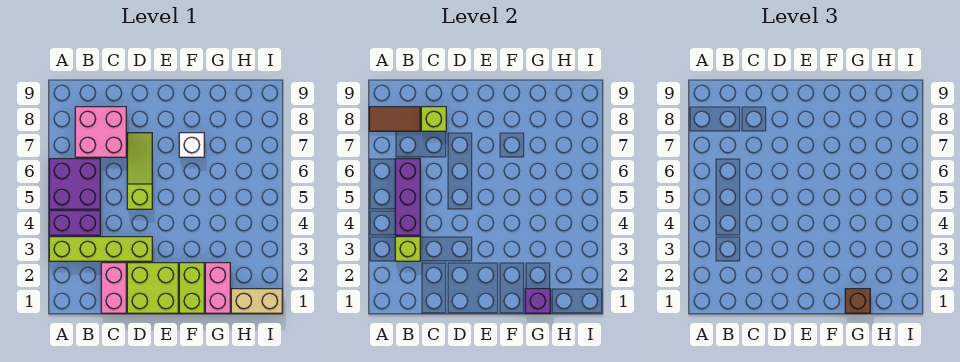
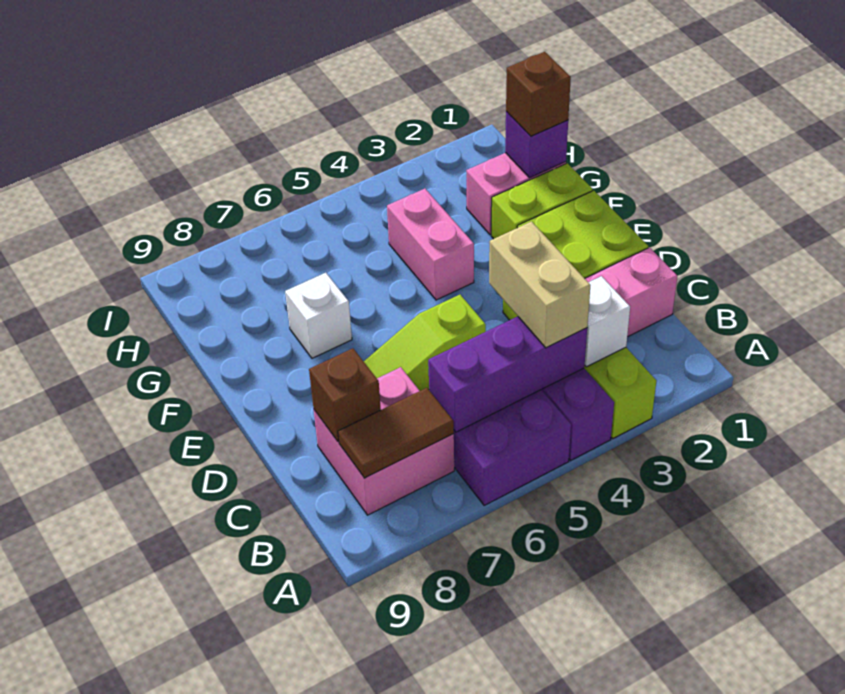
brown tile A8:B8 level 2 -> brown tile B7:B8 level 2
lime brick B3 level 2 -> white brick B3 level 2
lime brick C8 level 2 -> brown brick C8 level 2
none -> pink brick F4:G4 level 1
tan brick H1:I1 level 1 -> tan brick B4:C4 level 3

